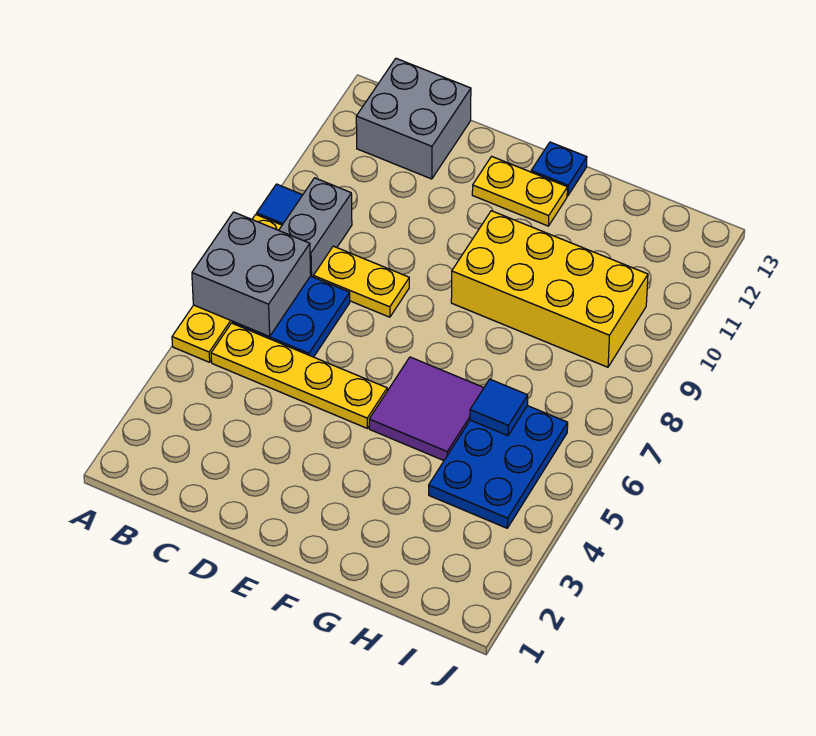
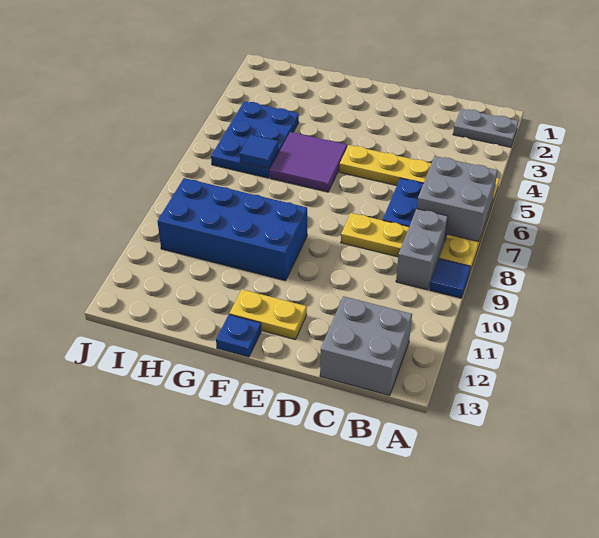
none -> grey plate A2:B2 level 1
yellow brick F9:I10 level 1 -> blue brick F9:I10 level 1

